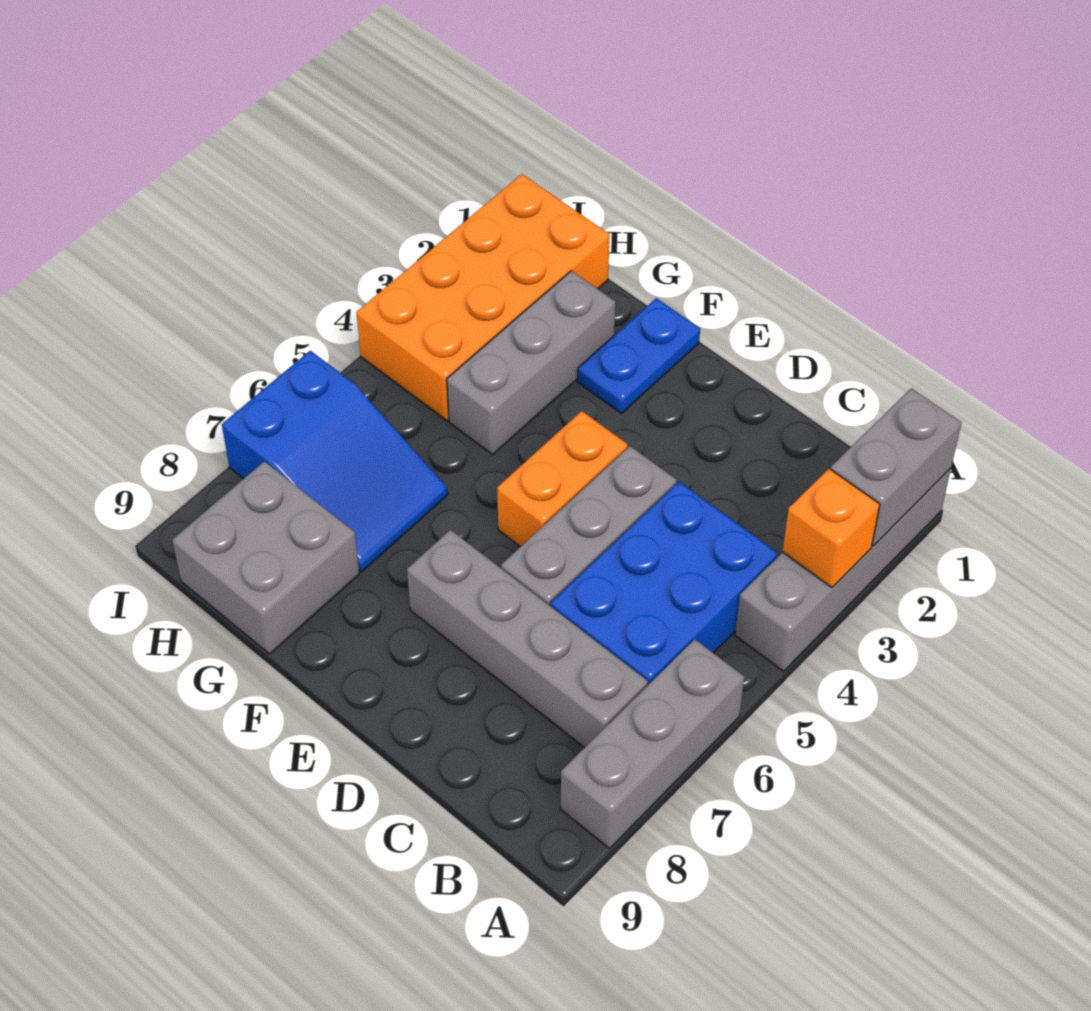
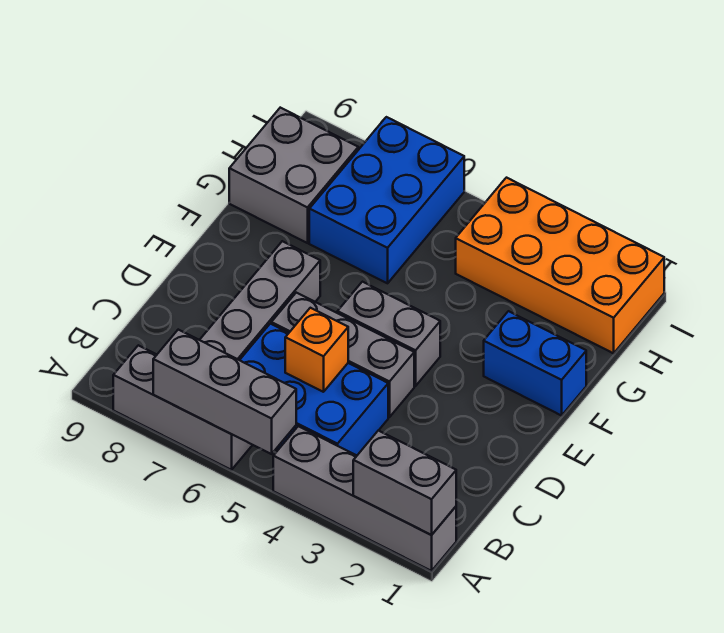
orange brick A3 level 2 -> orange brick C5 level 2
orange brick E4:E5 level 1 -> grey brick E4:E5 level 1
blue plate F1:F2 level 1 -> blue brick F1:F2 level 1
grey brick G2:G4 level 1 -> grey brick A5:A7 level 2
blue slope G6:I7 level 1 top I -> blue brick G6:I7 level 1

